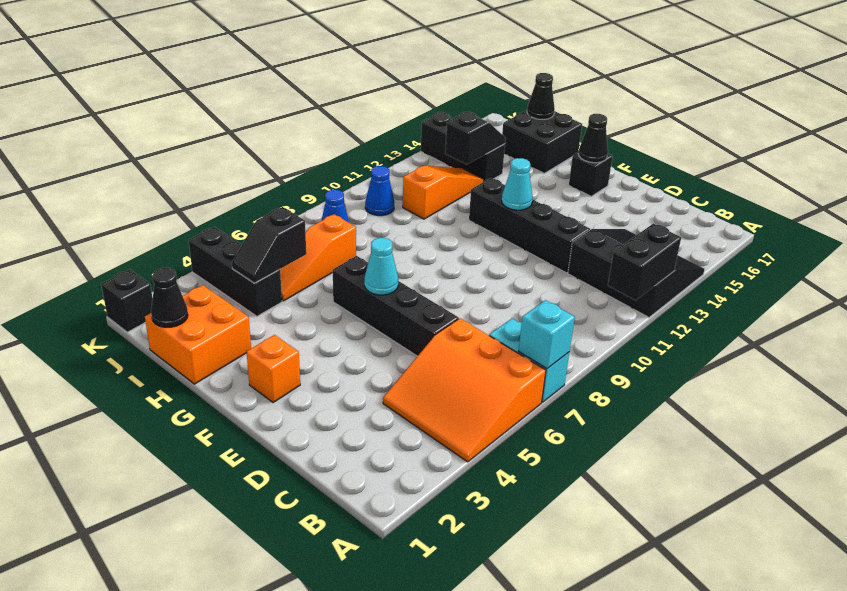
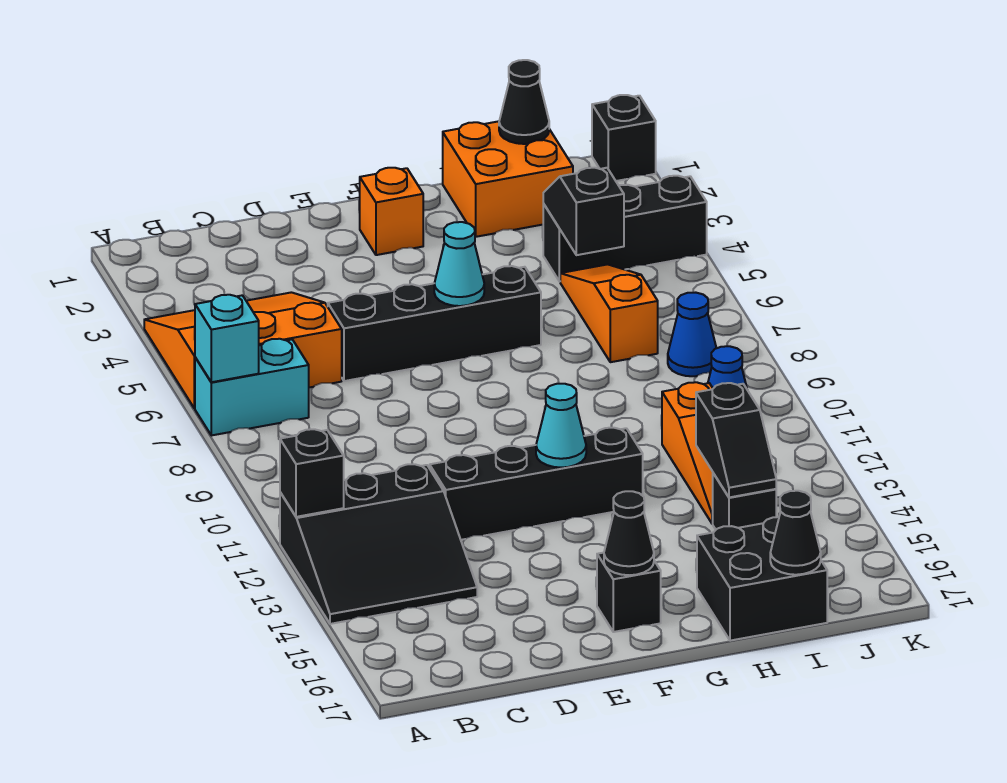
black brick A11:A12 level 2 -> black brick A12 level 2
black brick I14:K14 level 1 -> black brick I14 level 1

